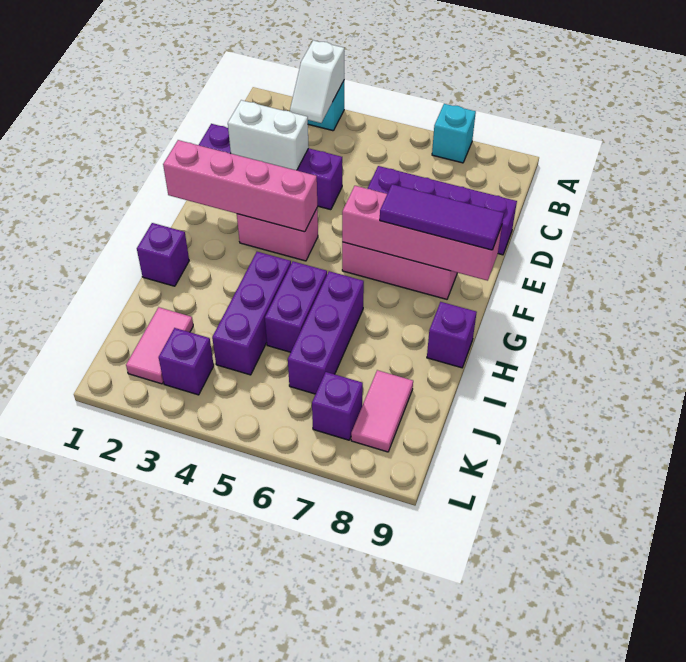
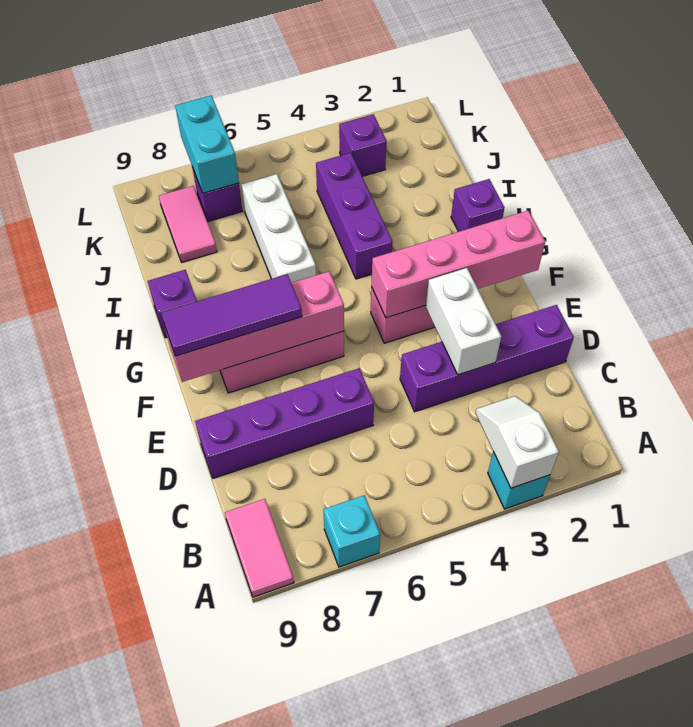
white brick D2:D3 level 2 -> white brick D3:E3 level 2
purple brick H5:I5 level 1 -> none
purple brick H6:J6 level 1 -> white brick H6:J6 level 1
pink tile J2:K2 level 1 -> pink tile A9:B9 level 1
none -> cyan brick K7:L7 level 2

